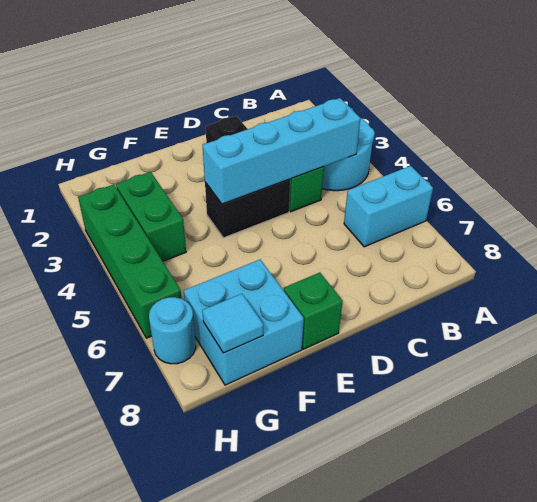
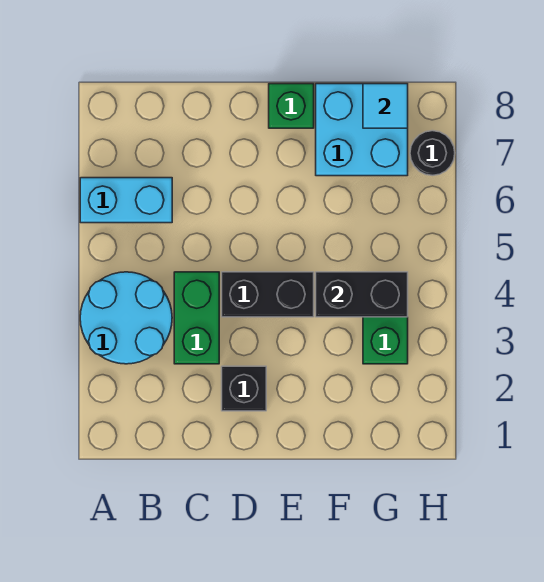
cyan brick B4:E4 level 2 -> none
none -> black brick F4:G4 level 2
green brick H3:H6 level 1 -> none
cyan round brick H7 level 1 -> black round brick H7 level 1

